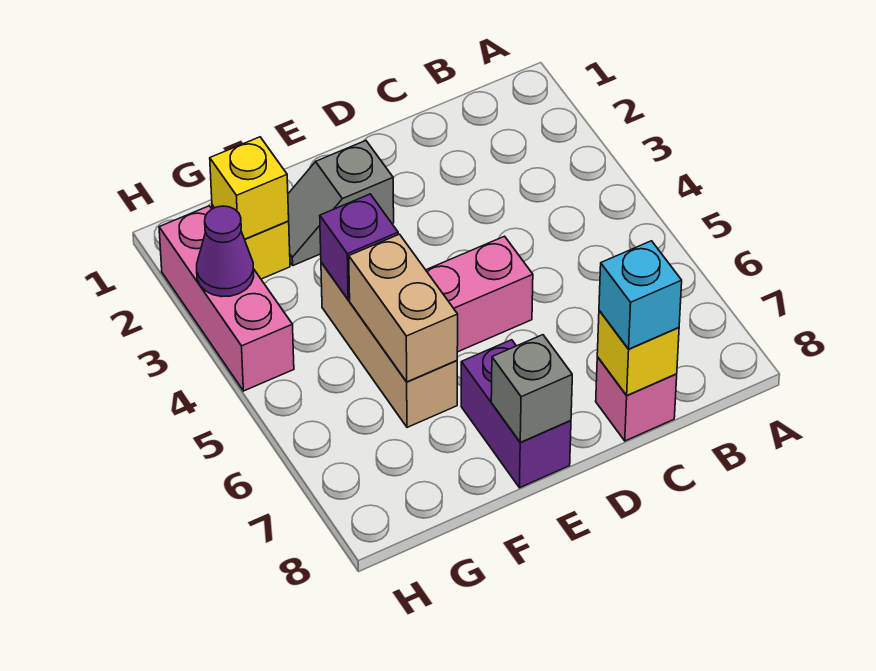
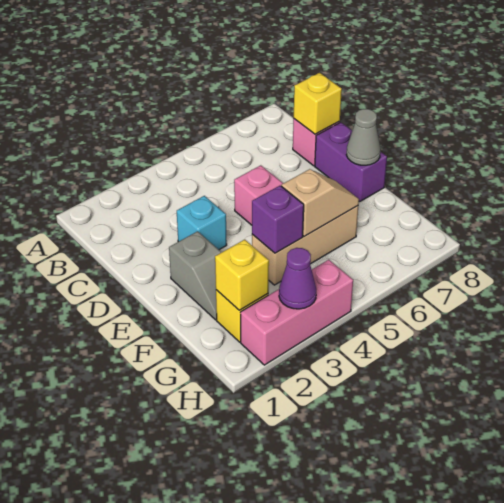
cyan brick C8 level 3 -> cyan brick D3 level 1
purple brick E7:E8 level 1 -> purple brick D8:E8 level 1
grey brick E8 level 2 -> grey cone E8 level 2
tan brick F5:F6 level 2 -> tan slope F5:F6 level 2 top 5

